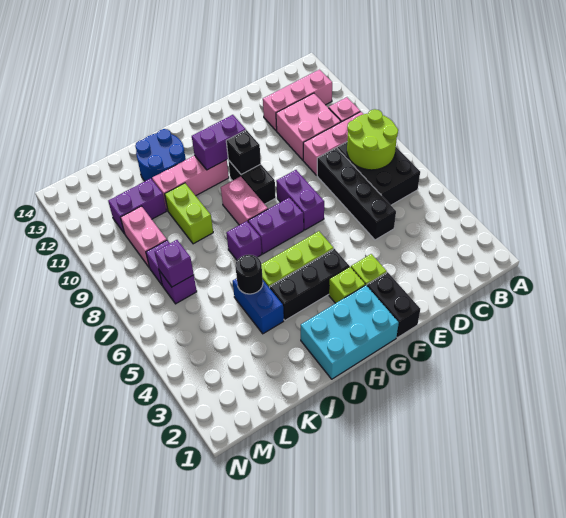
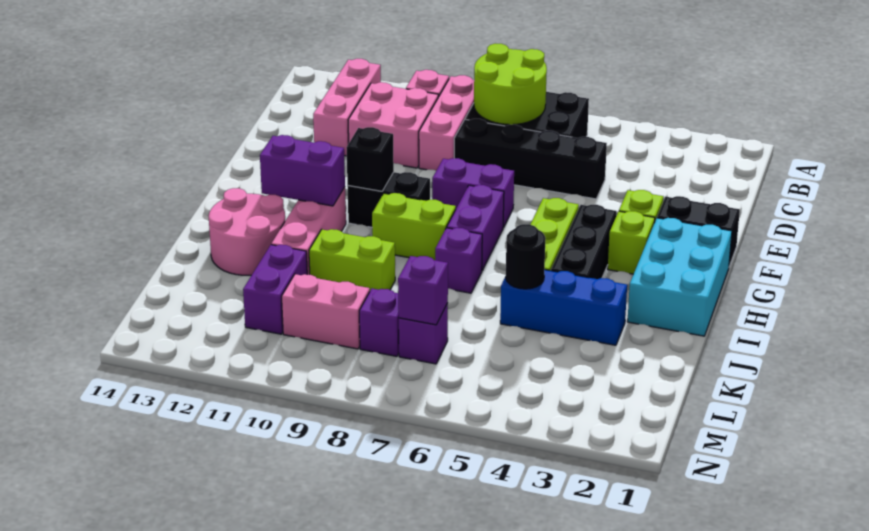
purple brick G11:H11 level 2 -> purple brick H11:H12 level 2
pink brick H8:H9 level 1 -> lime brick H8:H9 level 1
blue round brick I12:J13 level 1 -> pink round brick I12:J13 level 1
blue brick J4:J5 level 1 -> blue brick J3:J5 level 1

